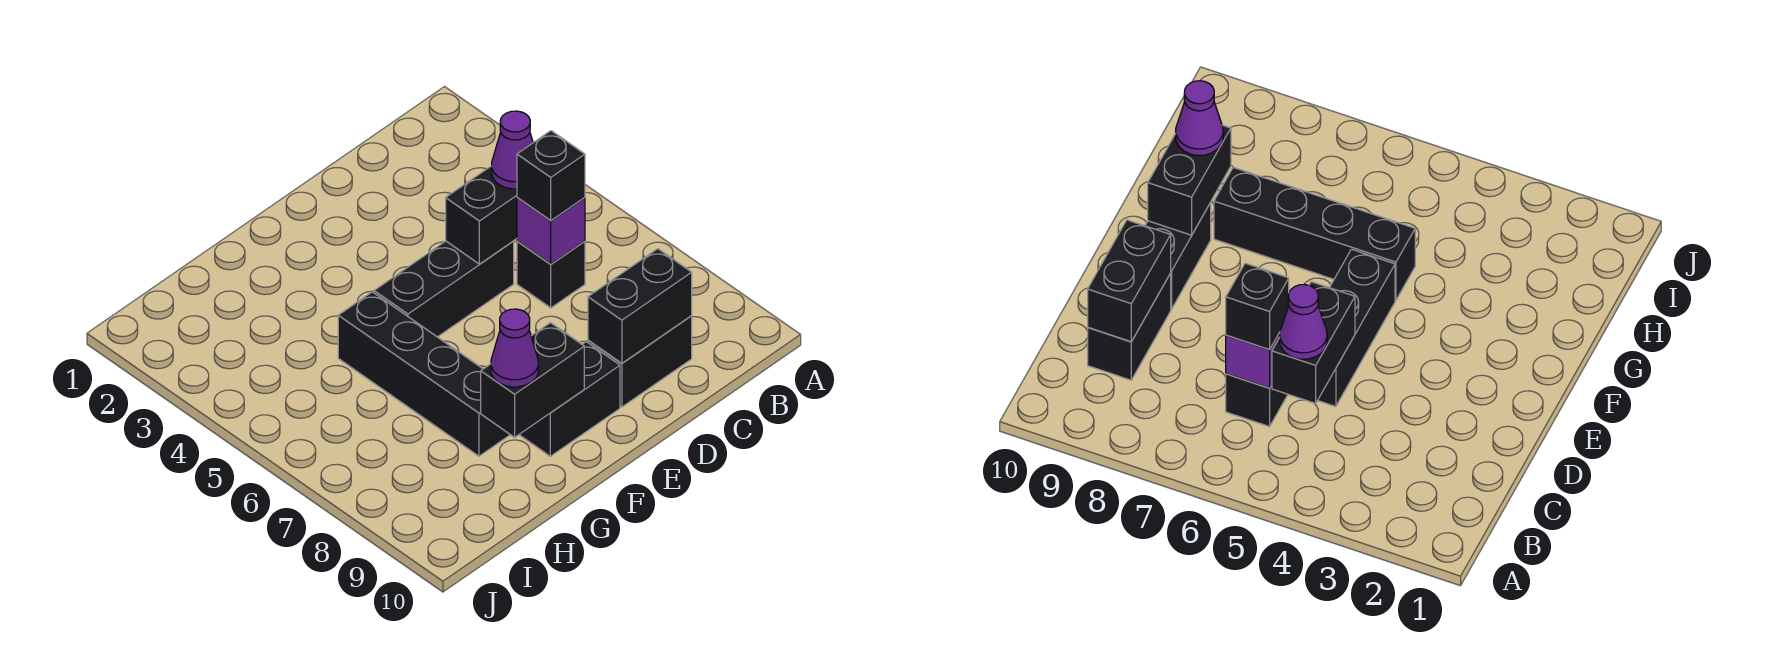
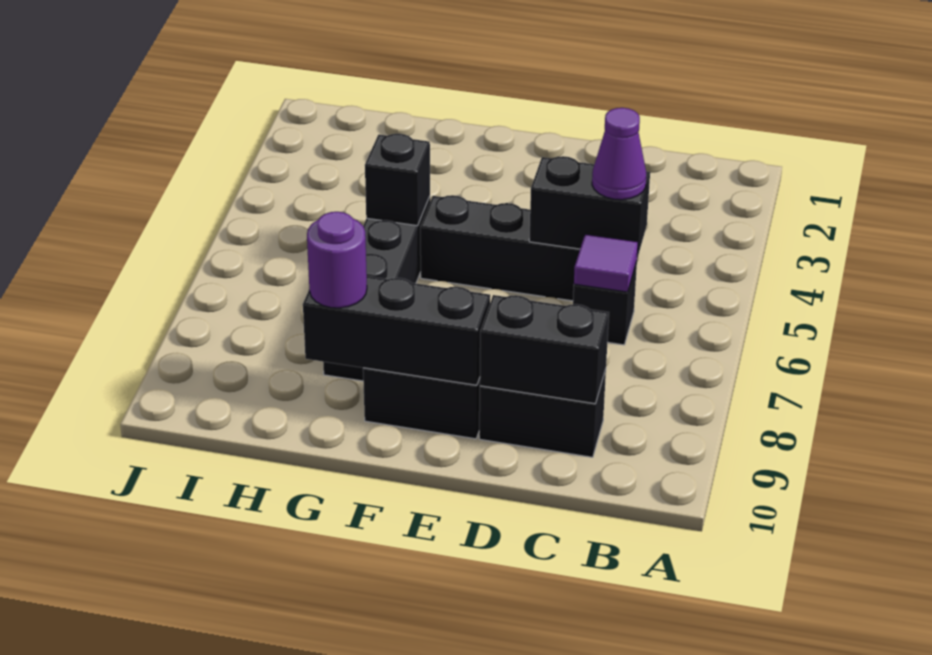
purple brick C6 level 2 -> purple tile C6 level 2
black brick C6 level 3 -> black brick G5 level 2
black brick F9:G9 level 2 -> black brick E9:G9 level 2
purple cone G9 level 3 -> purple round brick G9 level 3

